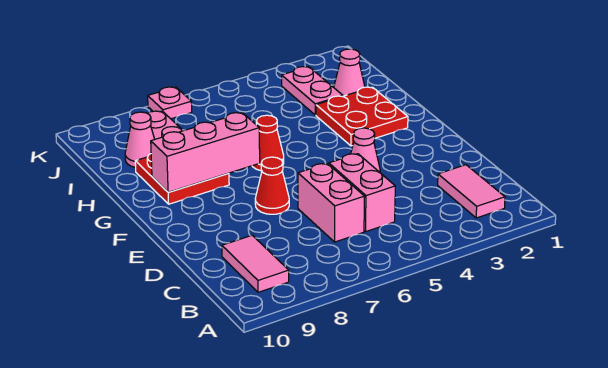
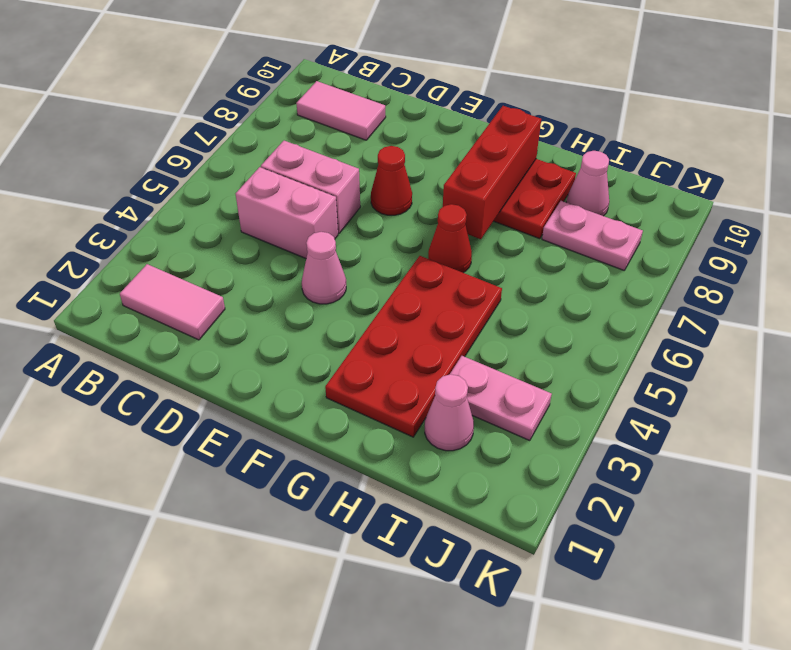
red plate G2:H3 level 1 -> red plate G2:H5 level 1
pink brick G7:G9 level 2 -> red brick G7:G9 level 2
pink plate K7 level 1 -> none

